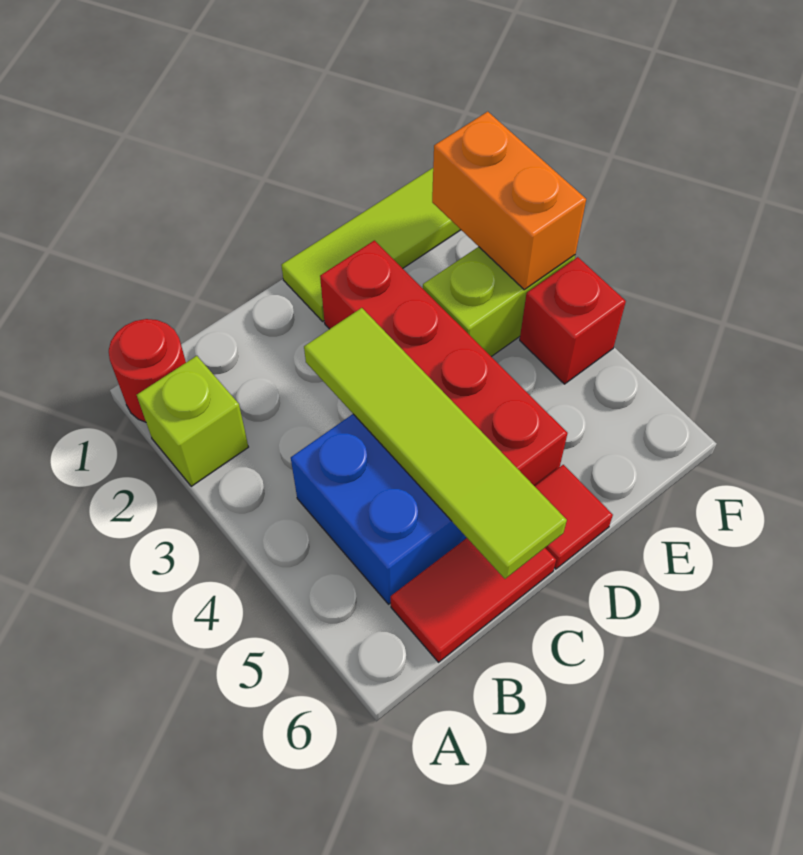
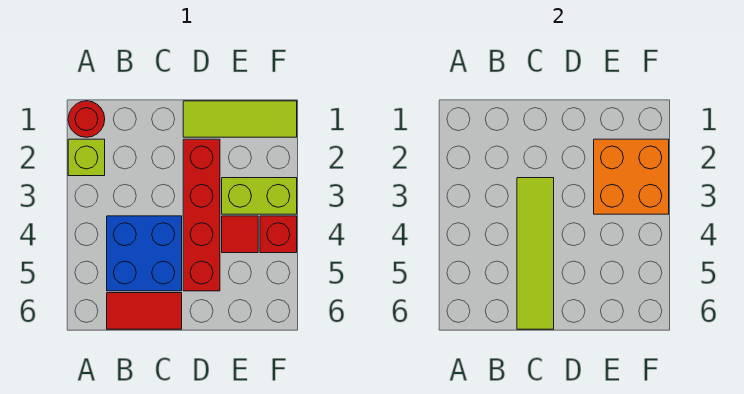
red tile D6 level 1 -> red tile E4 level 1
orange brick F2:F3 level 2 -> orange brick E2:F3 level 2

